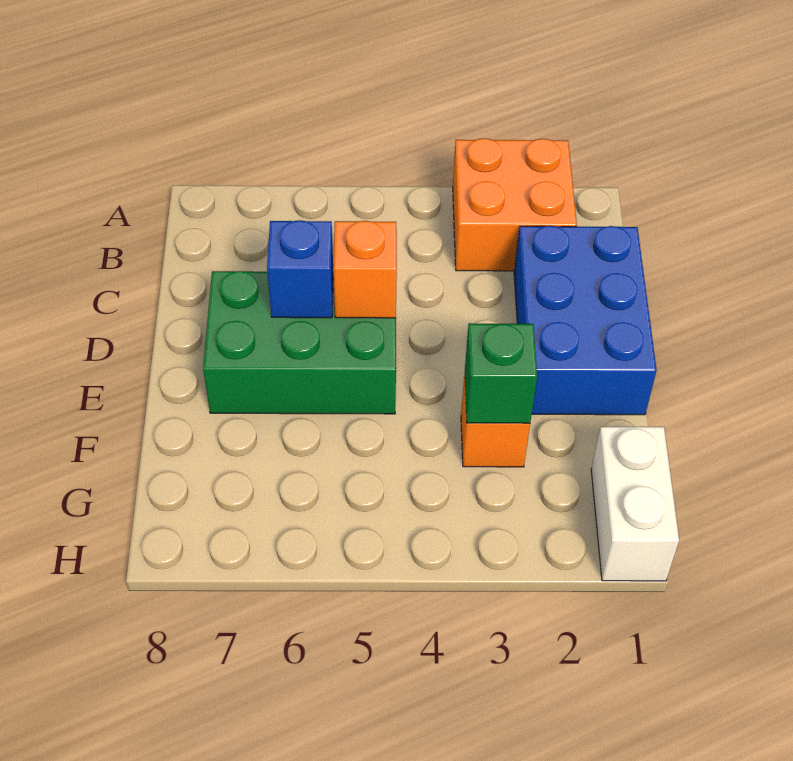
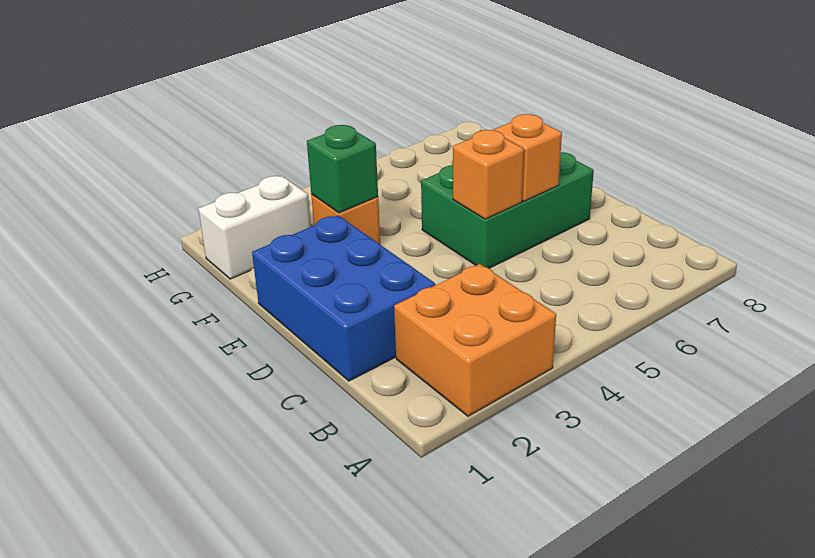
blue brick D6 level 2 -> orange brick D6 level 2
white brick G1:H1 level 1 -> white brick G1:G2 level 1

